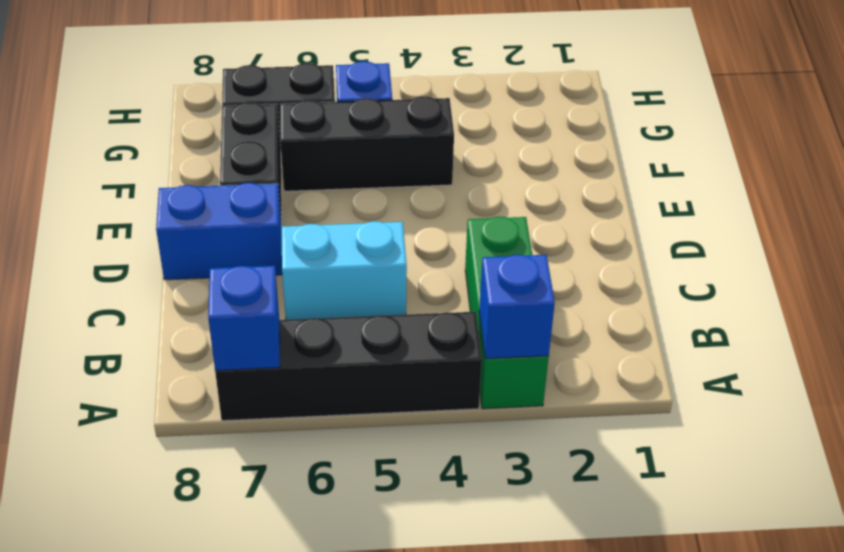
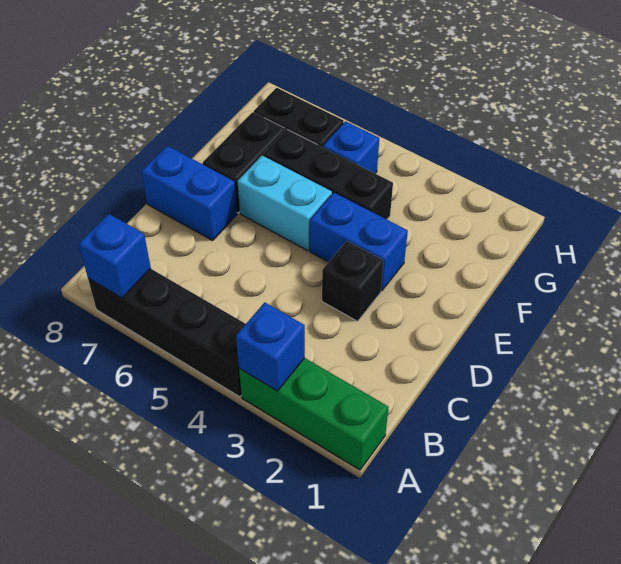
green brick A3:C3 level 1 -> green brick A1:A3 level 1
cyan brick C5:C6 level 1 -> cyan brick E5:E6 level 1
none -> black brick D3 level 1
none -> blue brick E3:E4 level 1

